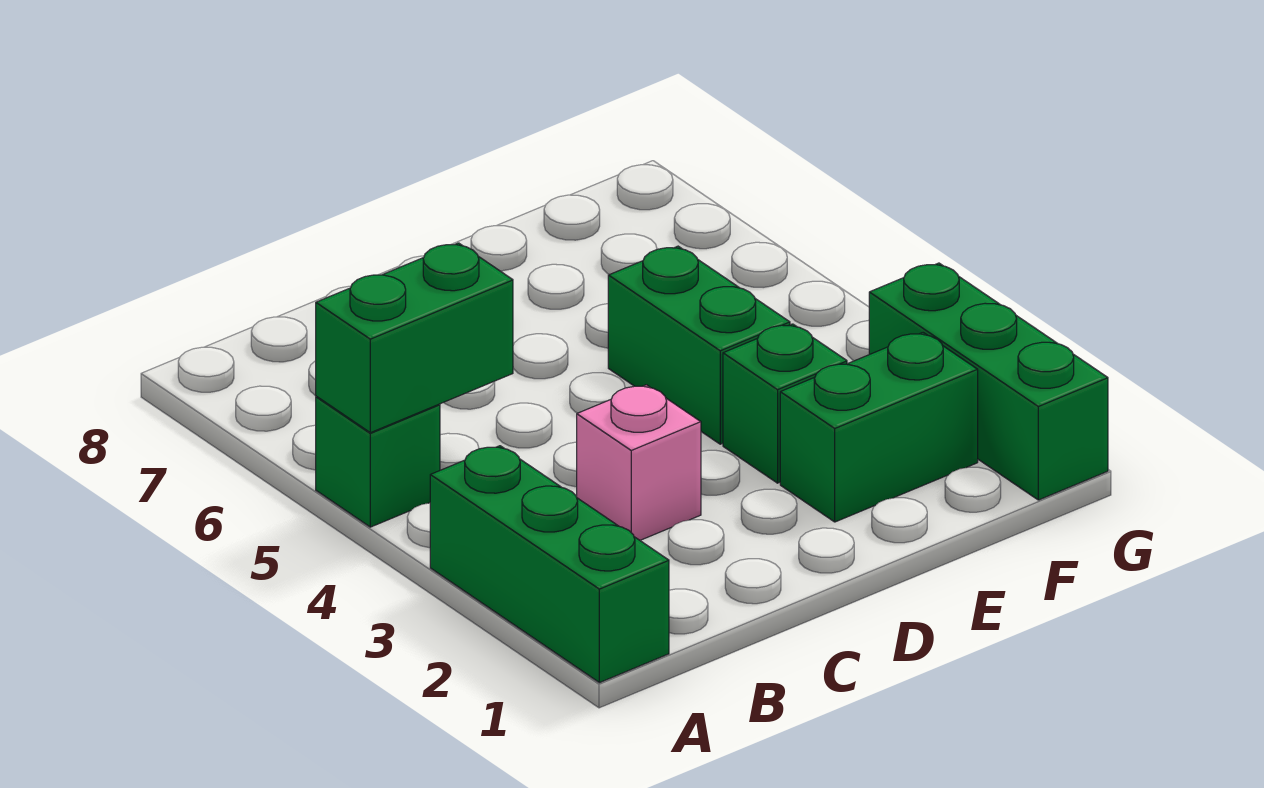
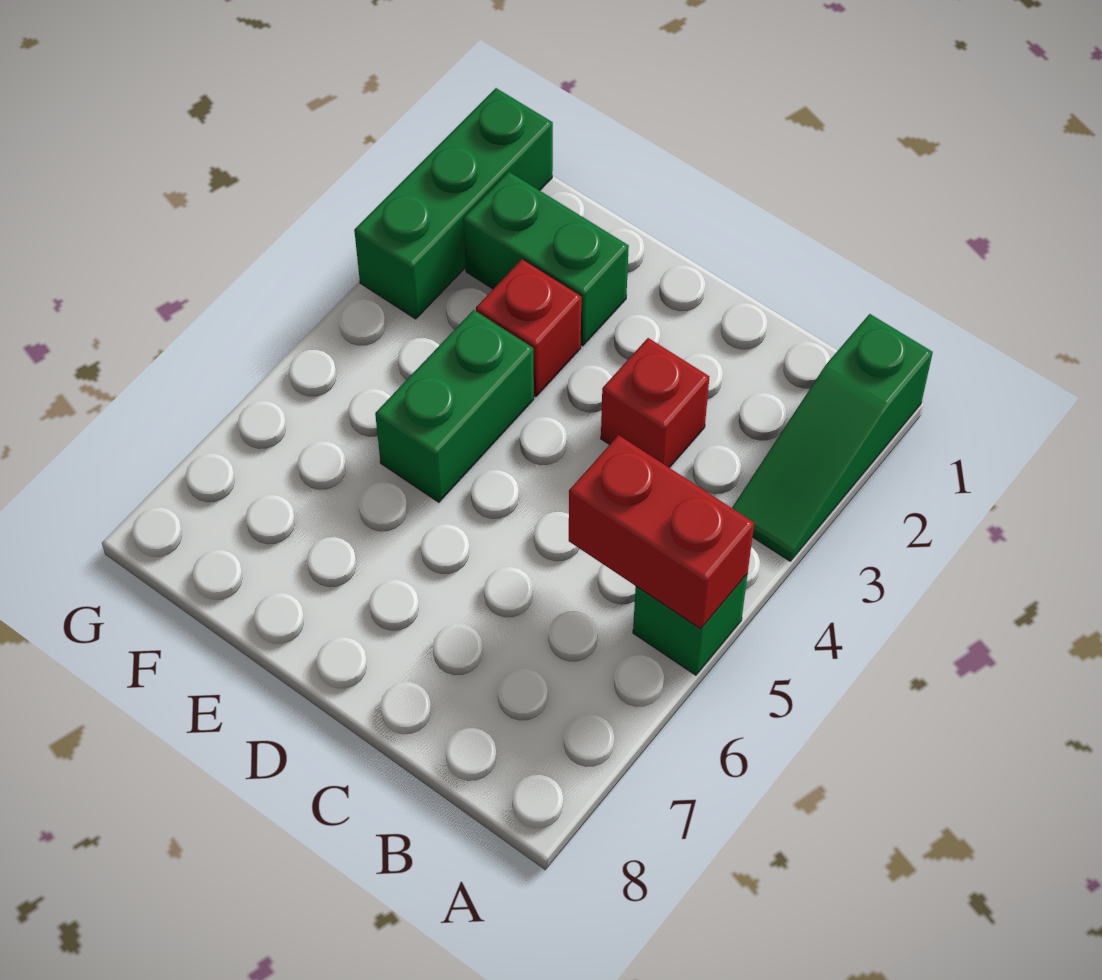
green brick A1:A3 level 1 -> green slope A1:A3 level 1 top 1
green brick A5:B5 level 2 -> red brick A5:B5 level 2
pink brick C3 level 1 -> red brick C3 level 1
green brick E3 level 1 -> red brick E3 level 1

